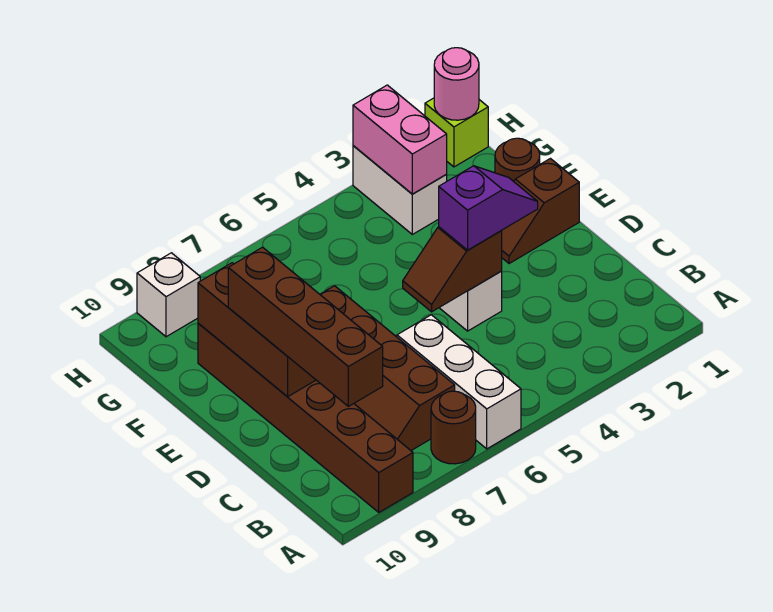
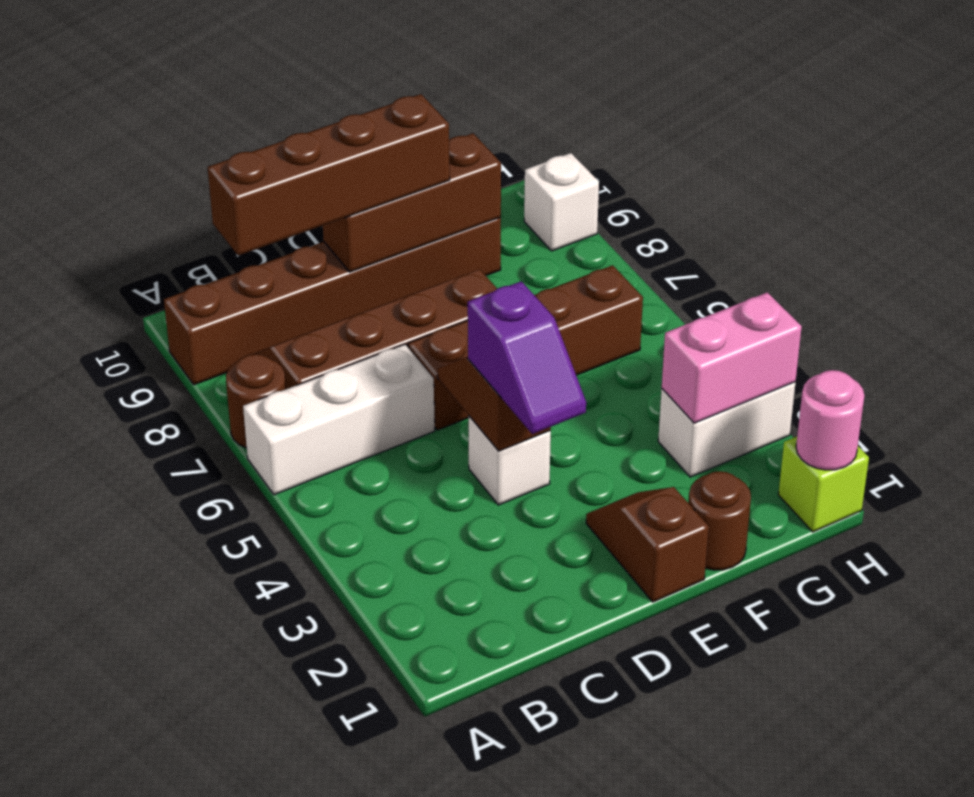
none -> brown brick D6:G6 level 1

